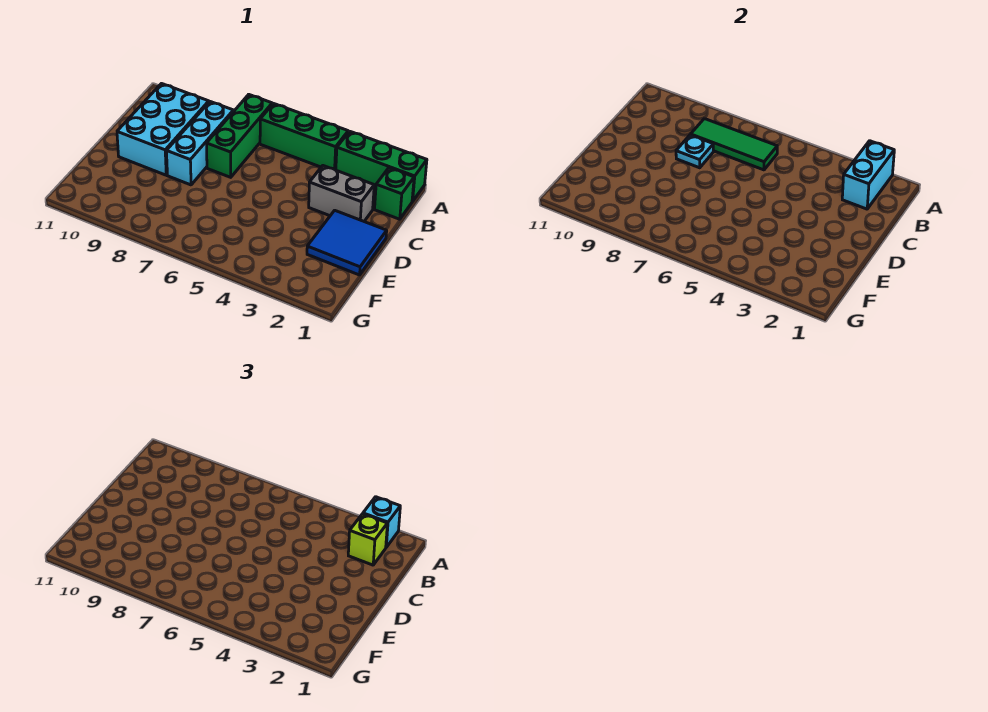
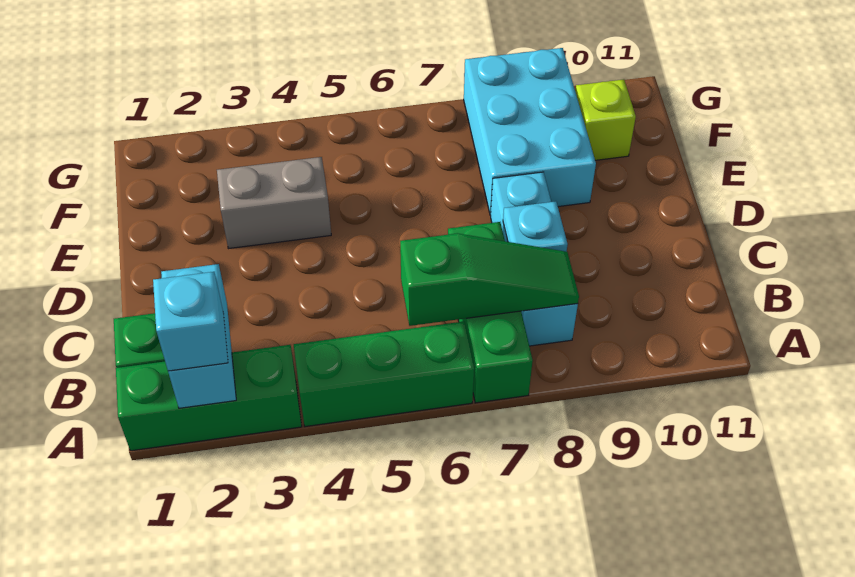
lime brick B2 level 3 -> lime brick F10 level 1
green tile B6:B8 level 2 -> green slope B6:B8 level 2 top 6
cyan brick B9:D10 level 1 -> cyan brick E8:G9 level 1
grey brick C2:C3 level 1 -> grey brick E3:E4 level 1
blue tile D1:E2 level 1 -> none

